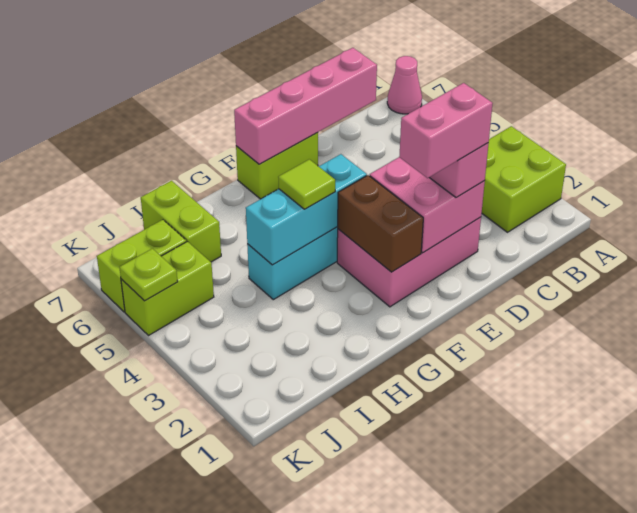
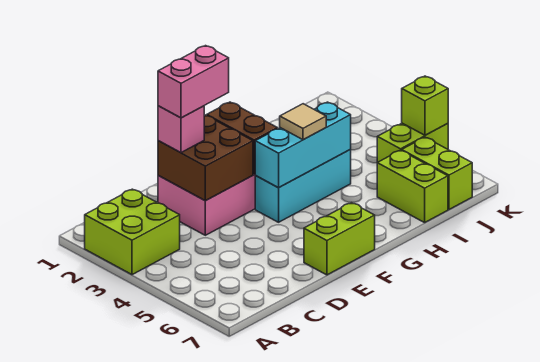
pink cone A7 level 1 -> none
pink brick C7:F7 level 2 -> none
pink brick D2:E3 level 2 -> brown brick D2:E3 level 2
lime tile G4 level 3 -> tan tile G4 level 3
lime brick J6:K6 level 1 -> lime brick J6:J7 level 1
lime plate K5 level 2 -> lime brick K5 level 2

